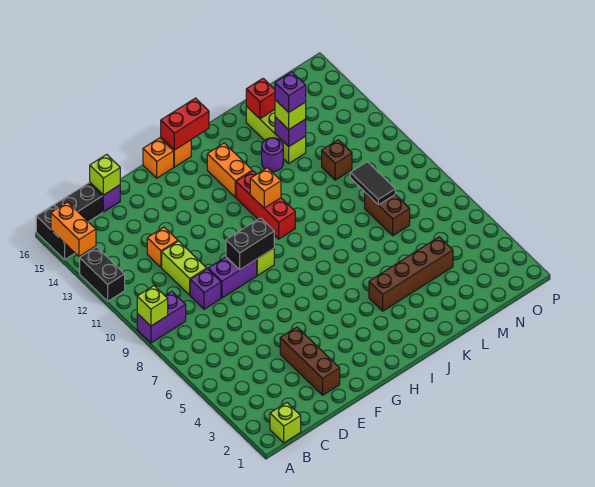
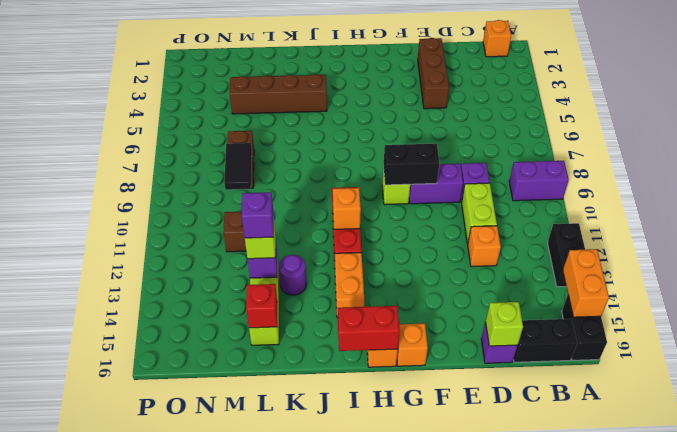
lime brick A9 level 2 -> none
lime brick B1 level 1 -> orange brick B1 level 1

